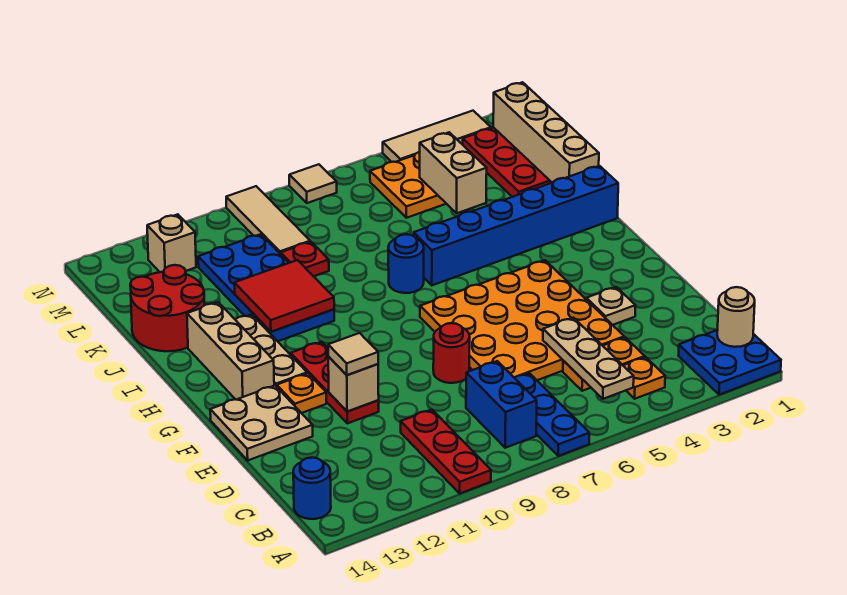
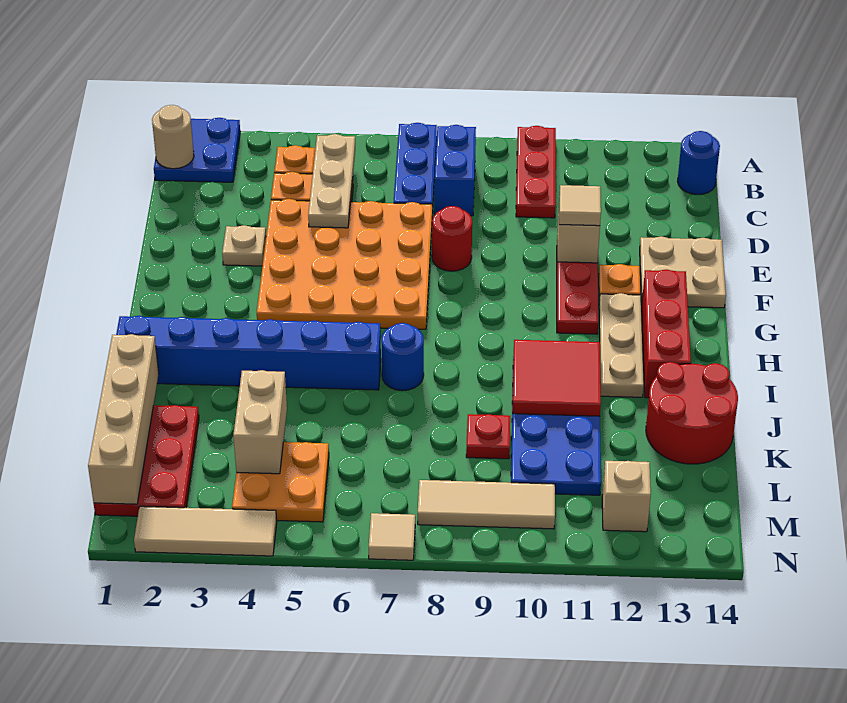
tan brick G13:I13 level 1 -> red brick G13:I13 level 1
tan tile L9:N9 level 1 -> tan tile M8:M10 level 1

